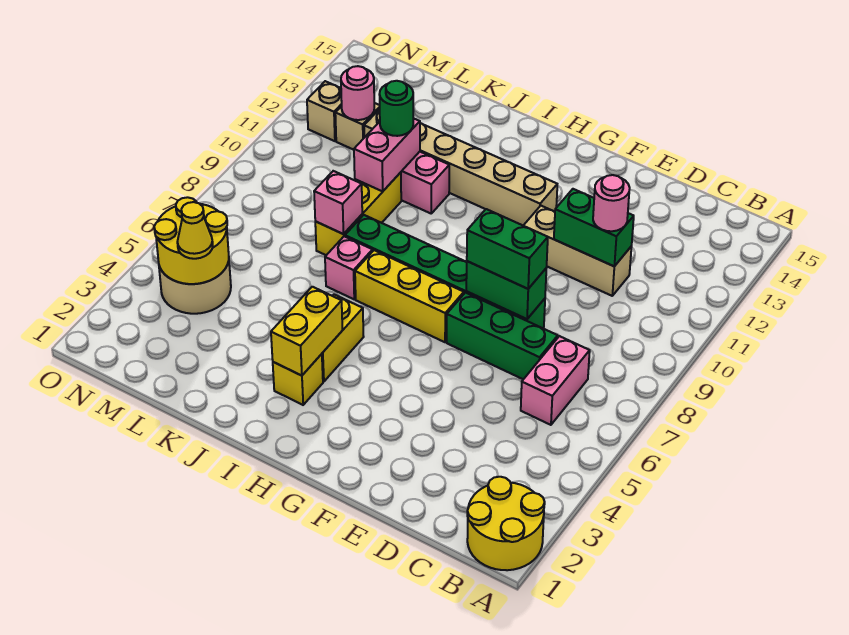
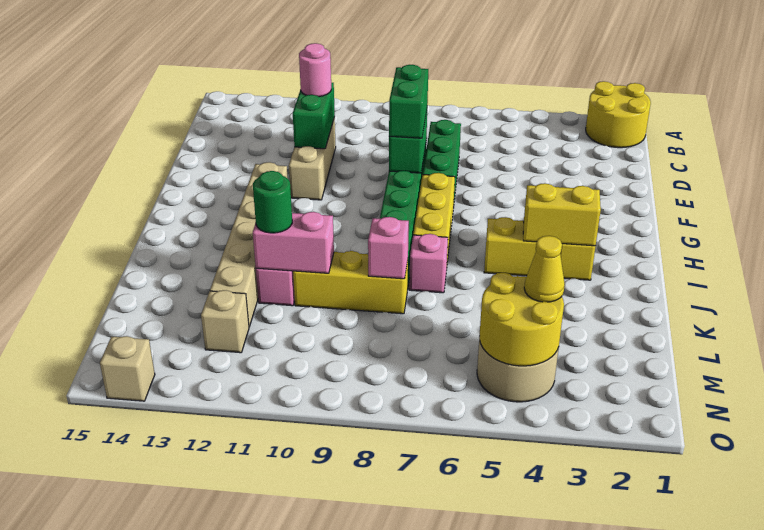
pink brick C6:C7 level 1 -> none
pink round brick M12 level 2 -> none
tan brick N12 level 1 -> tan brick O14 level 1

